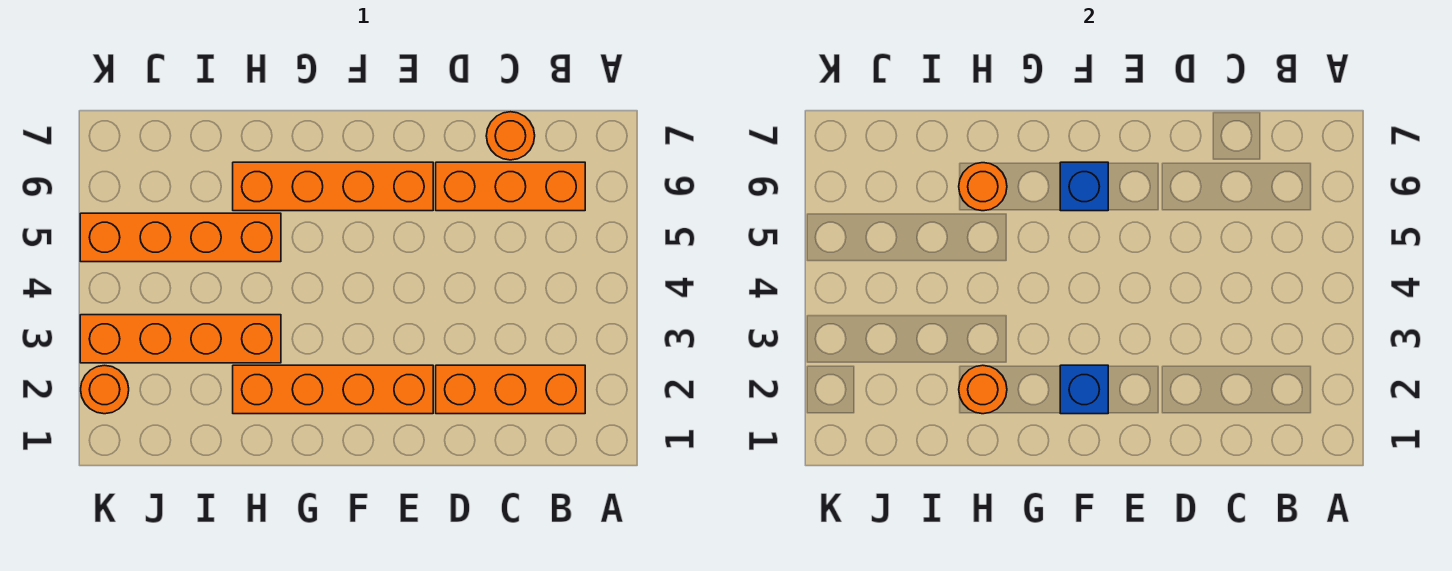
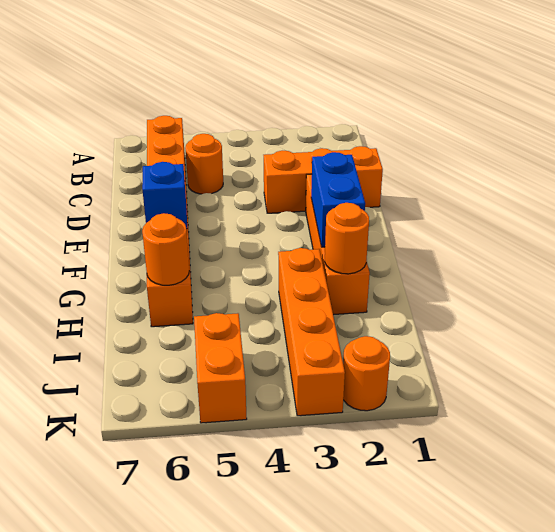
orange brick B2:D2 level 1 -> orange brick D1:D3 level 1
orange round brick C7 level 1 -> orange round brick C5 level 1
blue brick F2 level 2 -> blue brick F2:G2 level 2
orange brick H5:K5 level 1 -> orange brick J5:K5 level 1

